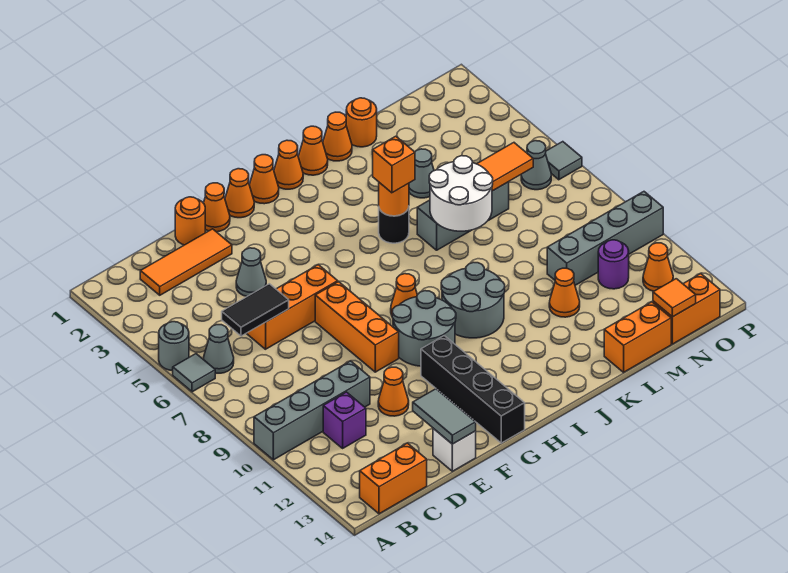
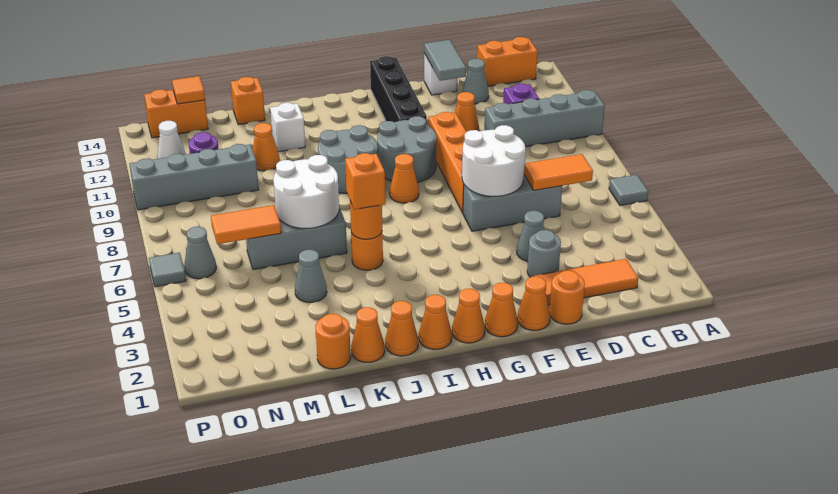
grey round brick A5 level 1 -> grey round brick E3 level 1
grey cone B6 level 1 -> grey cone D13 level 1
black tile C6:D6 level 2 -> orange tile C6:D6 level 2
orange brick D6:F6 level 1 -> grey brick D6:F6 level 1
none -> white round brick E6:F7 level 2
orange brick F7:F9 level 1 -> orange brick F7:F10 level 1
black round brick J5 level 1 -> orange round brick J5 level 1
none -> white brick K12 level 1
orange brick L14:M14 level 1 -> orange brick L14 level 1
orange cone O12 level 1 -> white cone O12 level 1

